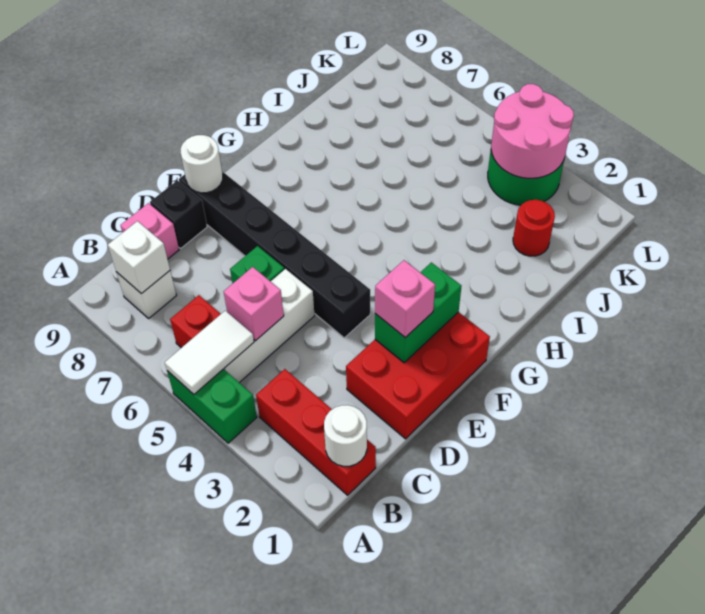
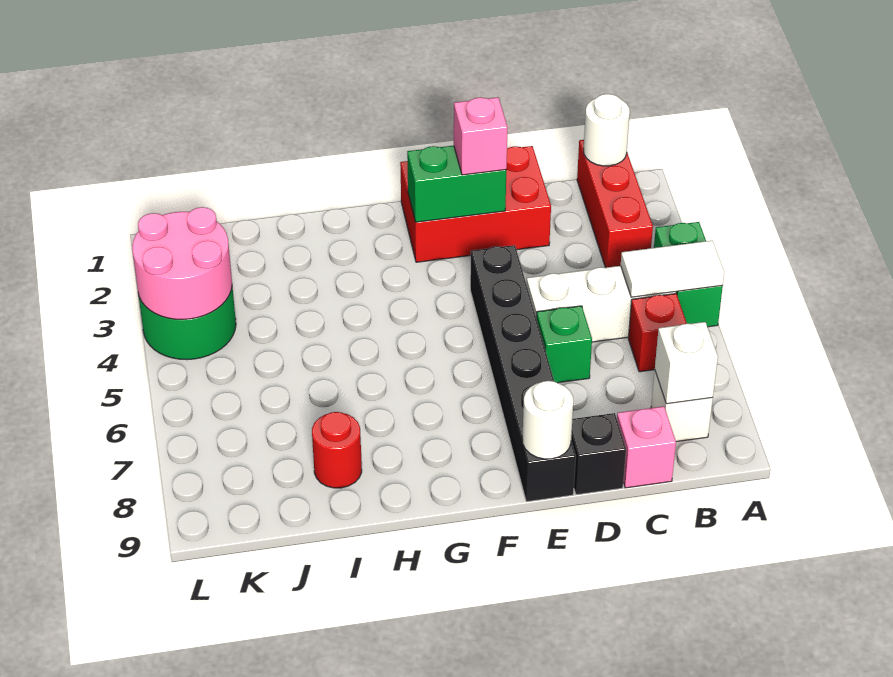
pink brick C5 level 2 -> none
red round brick J2 level 1 -> red round brick I8 level 1

